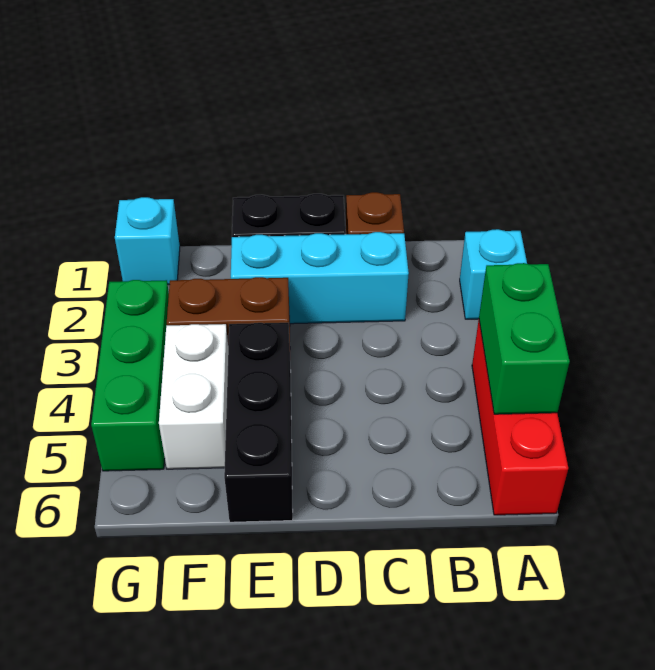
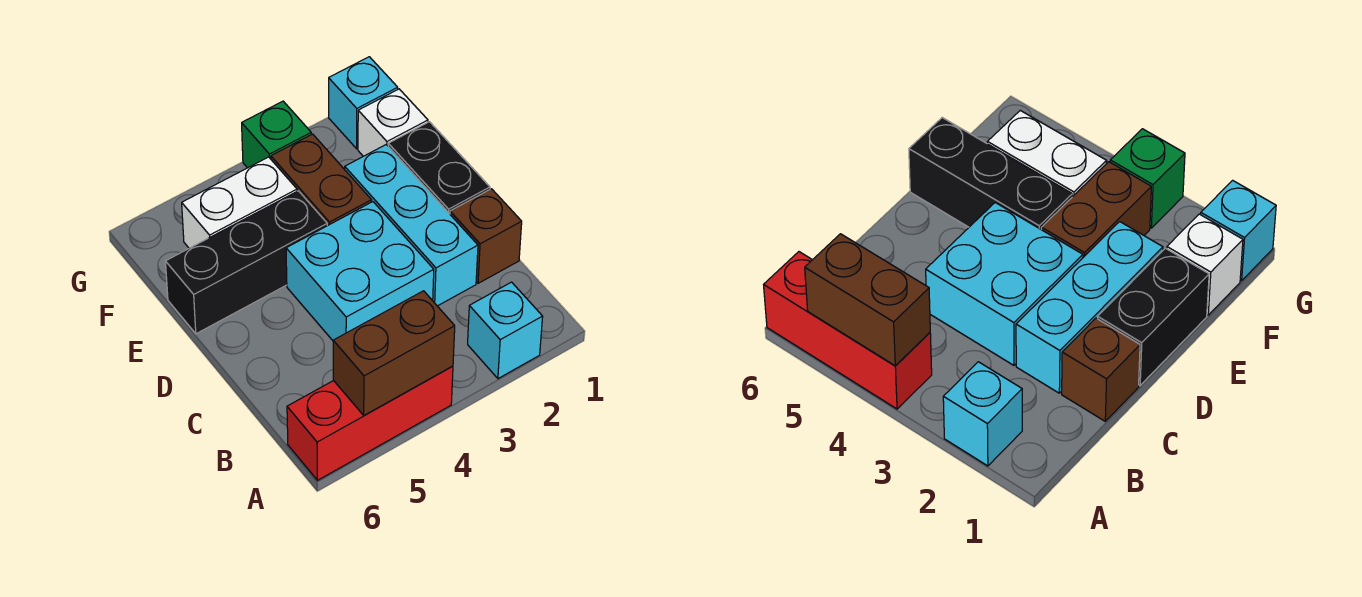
green brick A4:A5 level 2 -> brown brick A4:A5 level 2
none -> cyan brick C3:D4 level 1
none -> white brick F1 level 1
green brick G3:G5 level 1 -> green brick G3 level 1

